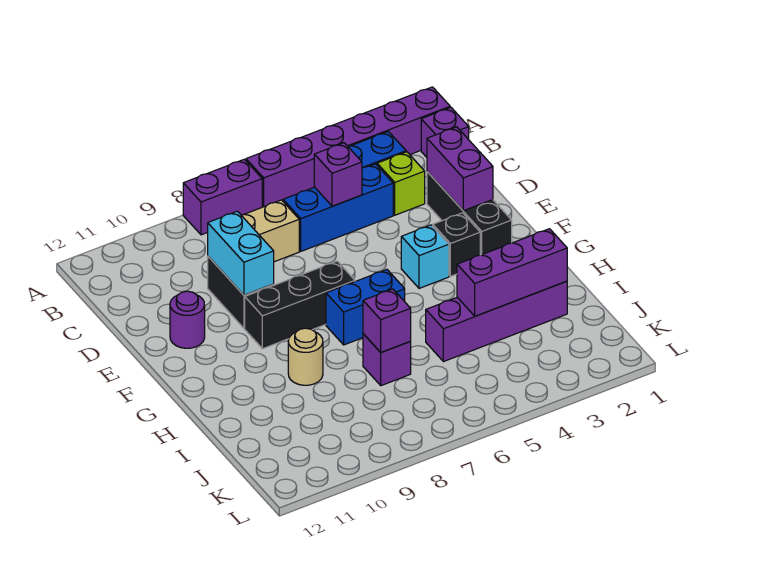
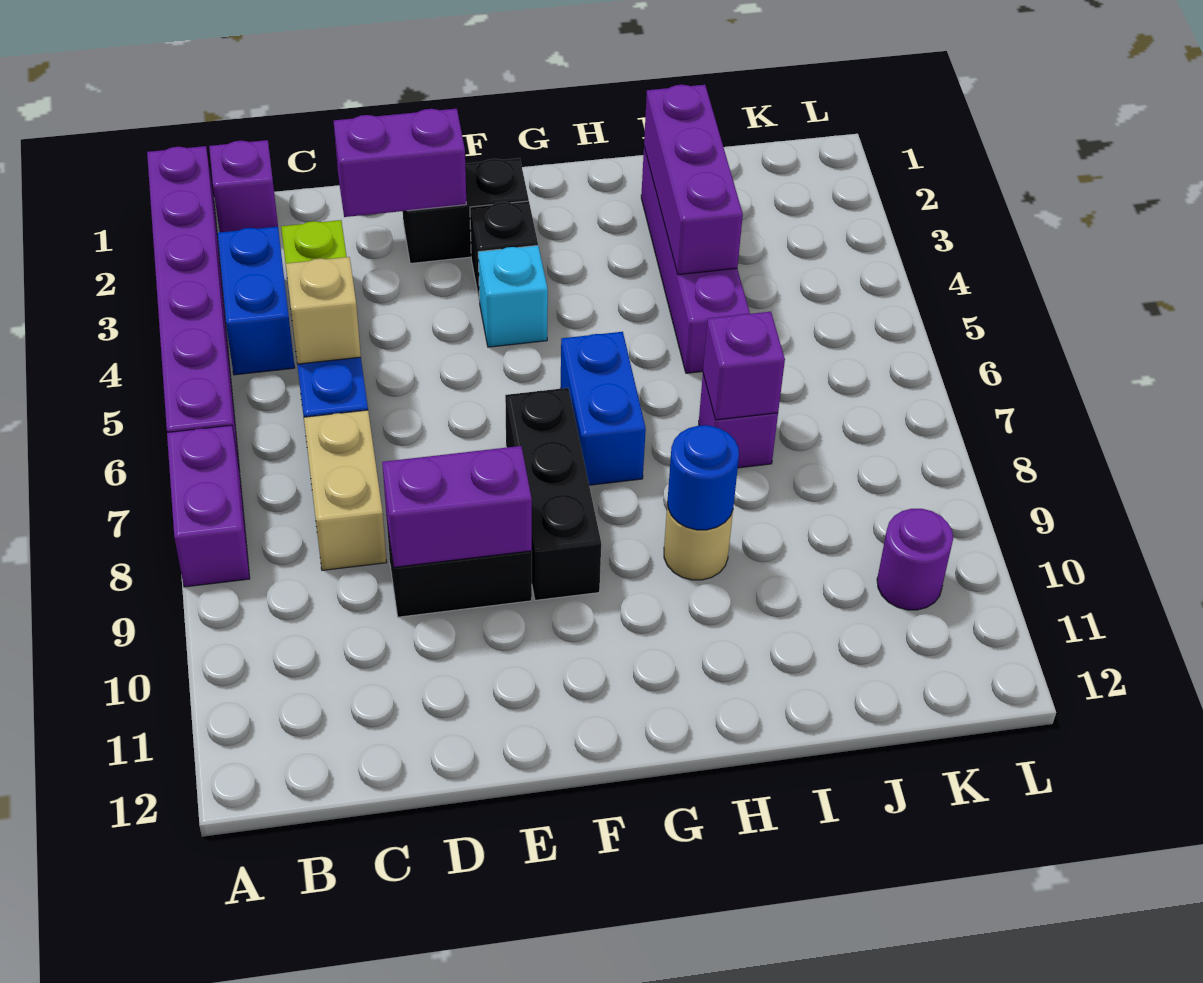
purple brick C5 level 2 -> tan brick C5 level 2
black brick D2:F2 level 1 -> black brick E2:F2 level 1
cyan brick D9:E9 level 2 -> purple brick D9:E9 level 2
purple round brick E11 level 1 -> purple round brick K10 level 1
none -> blue round brick H9 level 2

